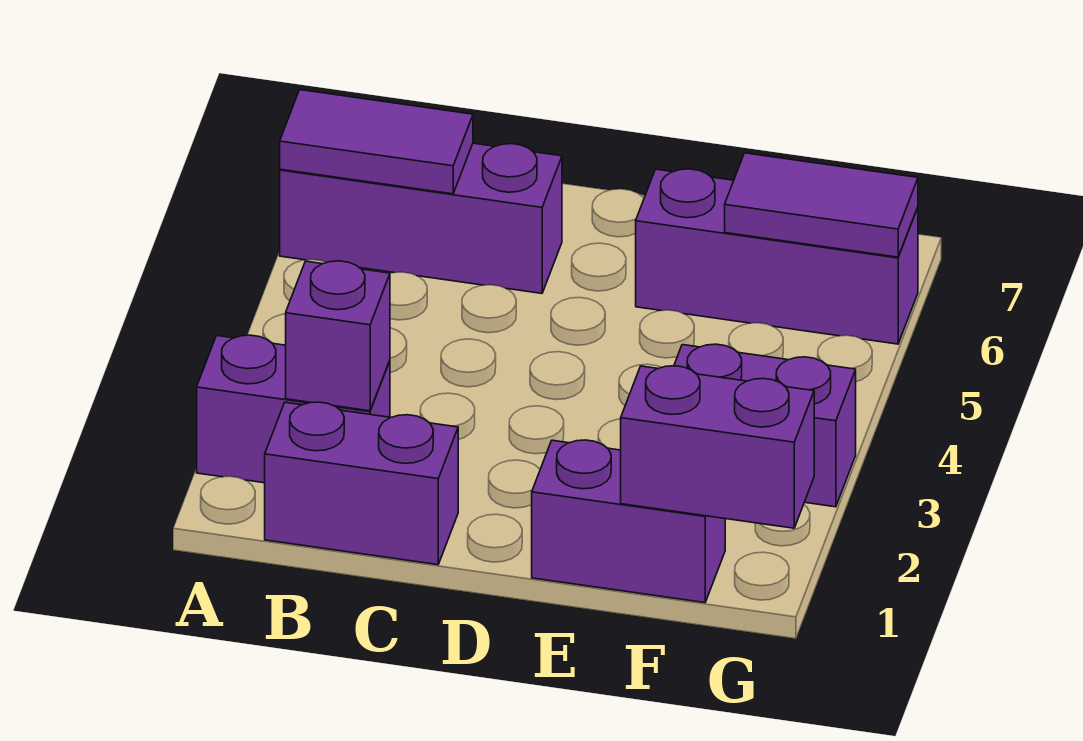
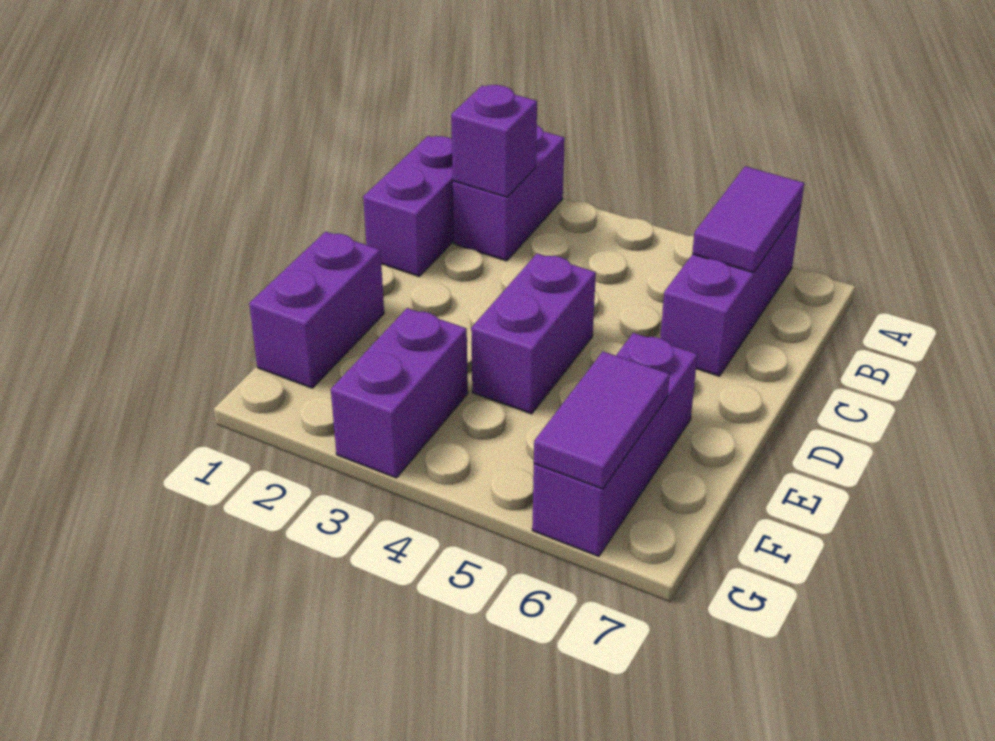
purple brick F1:G1 level 2 -> purple brick D4:E4 level 1

